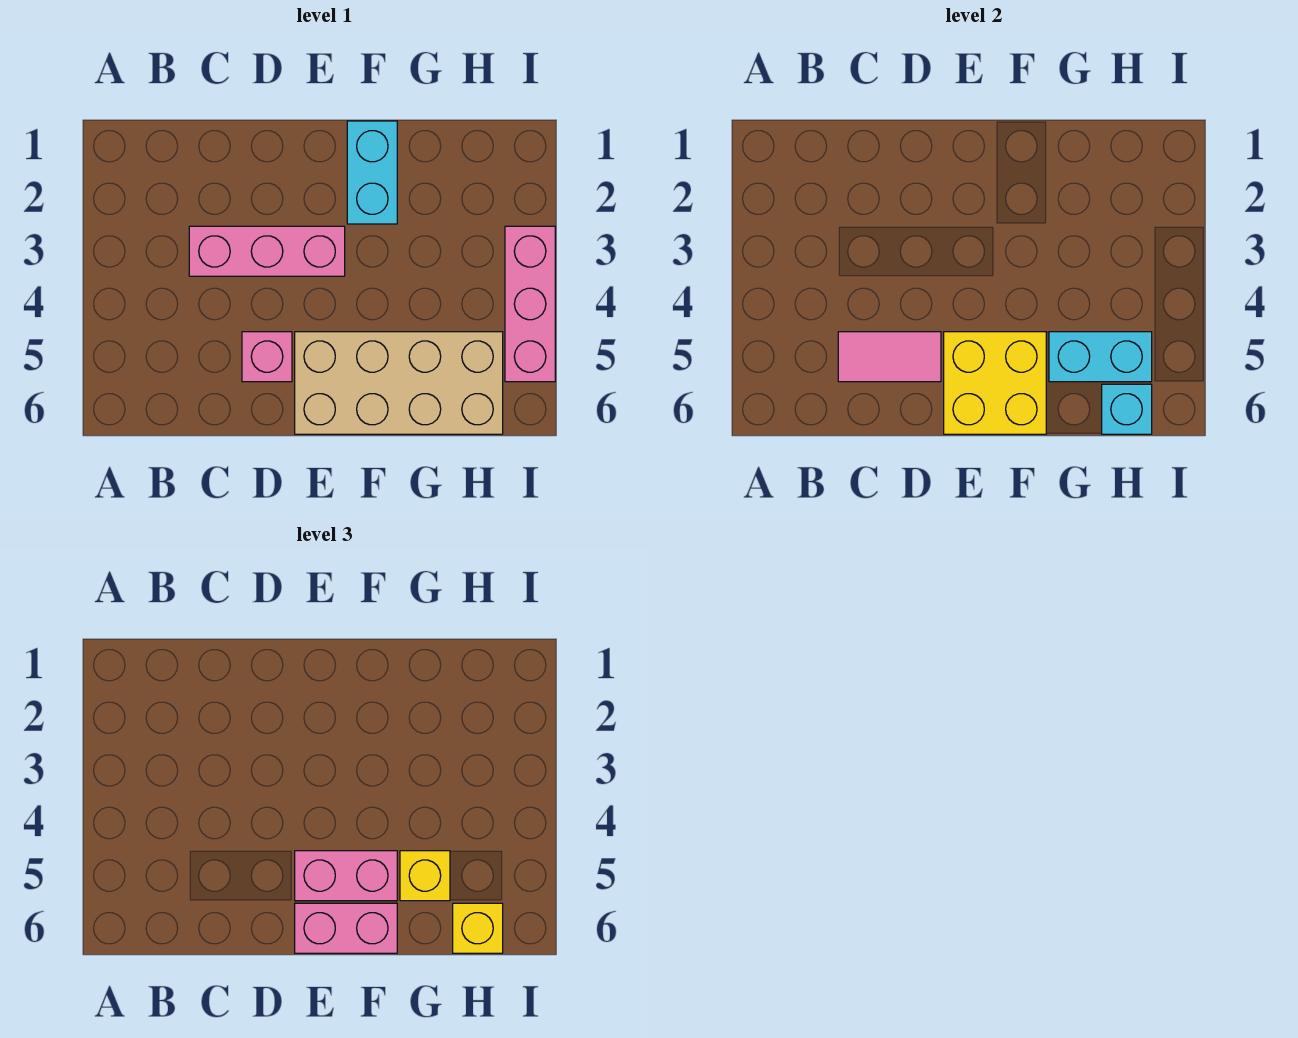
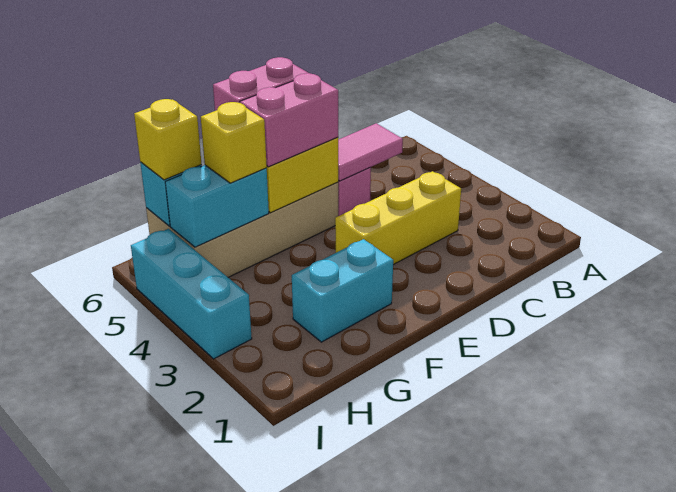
pink brick C3:E3 level 1 -> yellow brick C3:E3 level 1
cyan brick F1:F2 level 1 -> cyan brick F2:G2 level 1
pink brick I3:I5 level 1 -> cyan brick I3:I5 level 1

